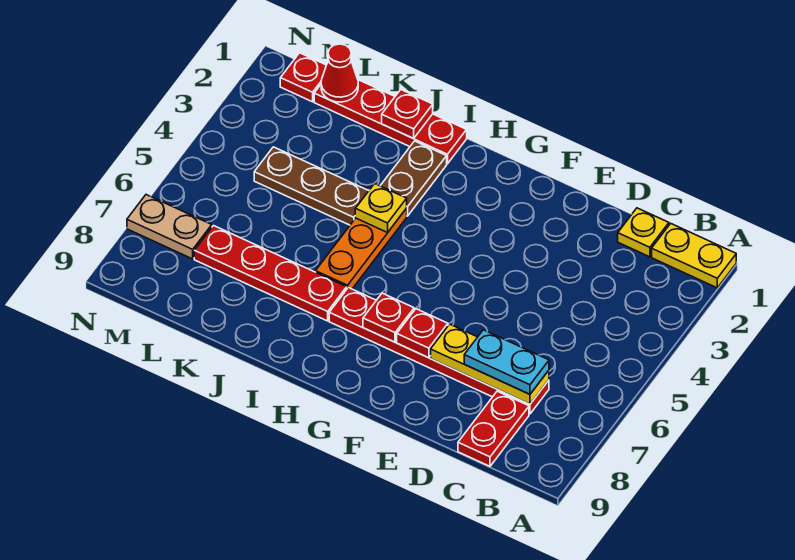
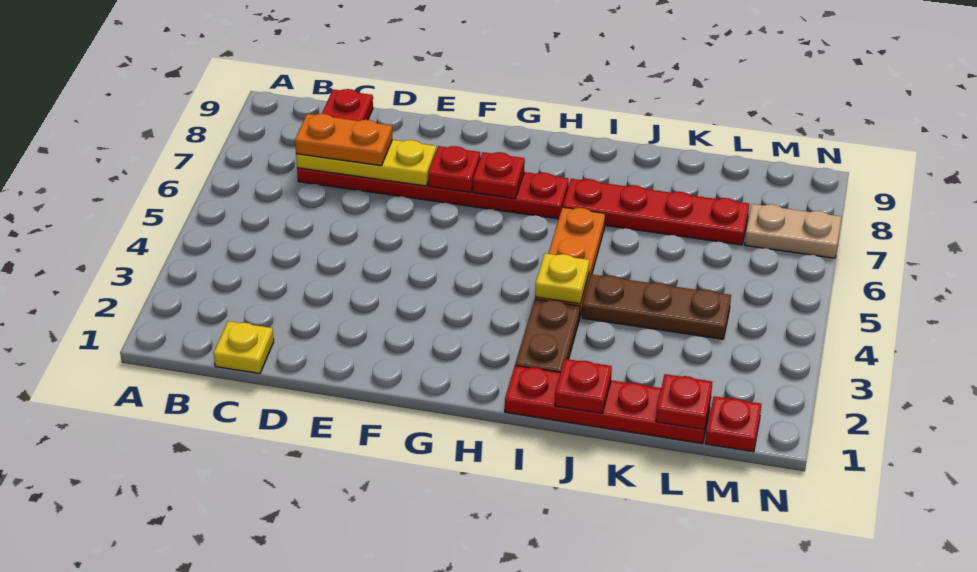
yellow plate A1:B1 level 1 -> none
cyan plate C7:D7 level 3 -> orange plate C7:D7 level 3
red cone L1 level 2 -> red plate L1 level 2

